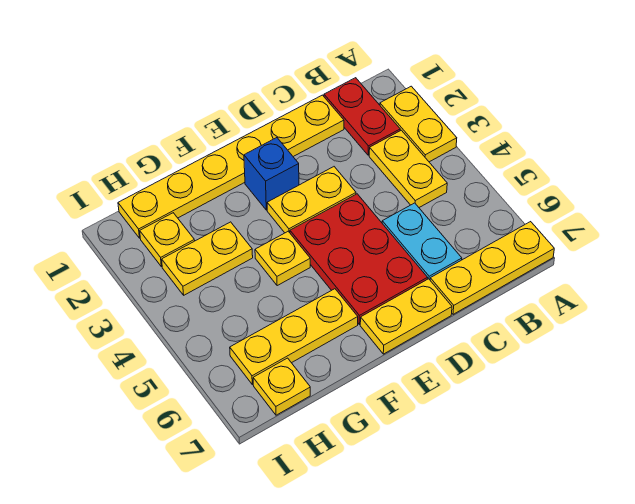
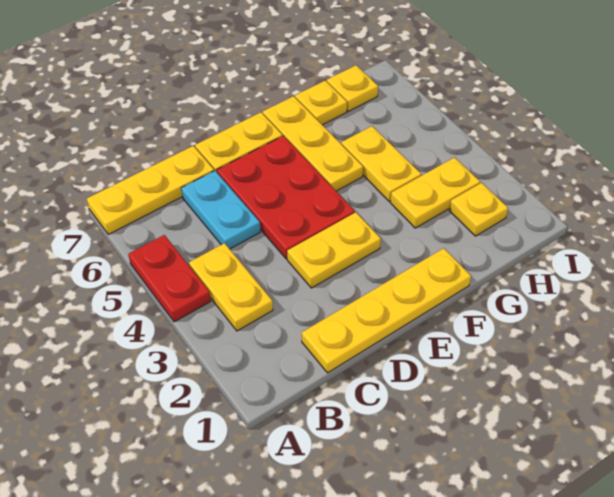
yellow plate A2:A3 level 1 -> yellow plate G4:G5 level 1
red plate B1:B2 level 1 -> red plate A4:A5 level 1
yellow plate C1:H1 level 1 -> yellow plate C1:F1 level 1
blue brick E2 level 1 -> none
yellow plate F4 level 1 -> yellow plate G7 level 1
yellow plate F6:H6 level 1 -> yellow plate F5:F7 level 1

